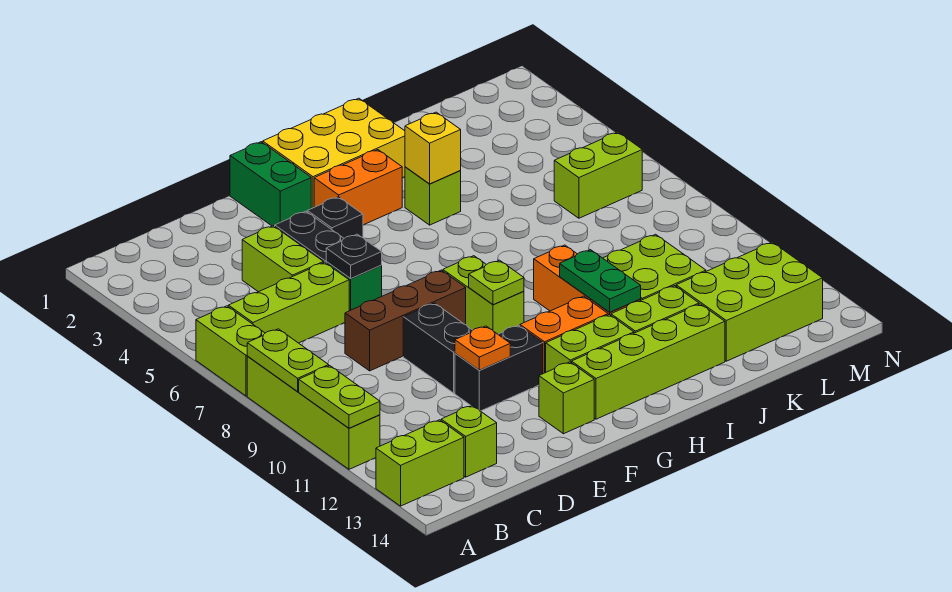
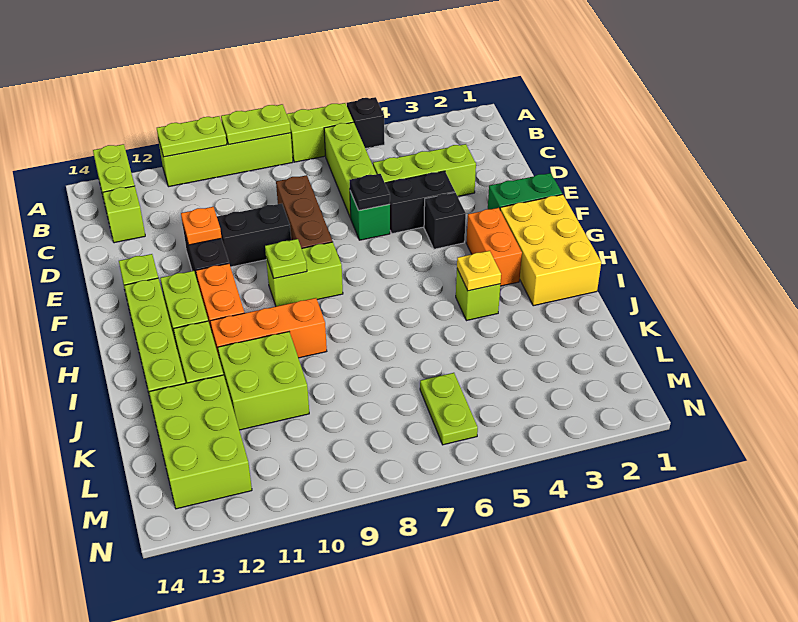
none -> black brick A5 level 1
lime brick D4:D5 level 1 -> lime brick D3:D5 level 1
yellow brick I4 level 2 -> yellow plate I4 level 2
green plate I10:I11 level 2 -> none
lime brick L6:M6 level 1 -> lime plate L6:M6 level 1

